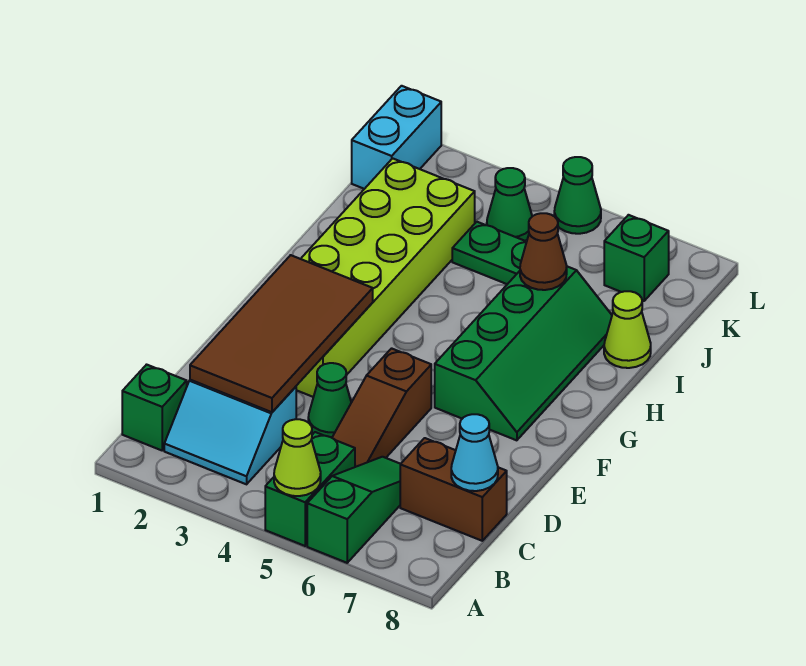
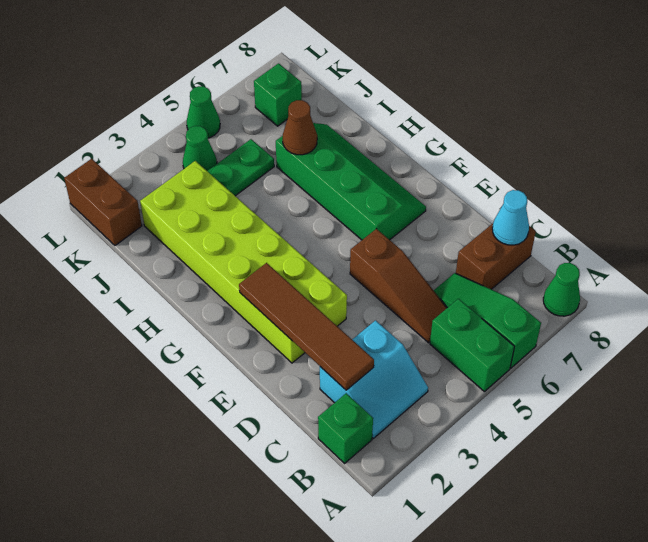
lime cone A5 level 2 -> none
brown tile C2:F3 level 2 -> brown tile C2:F2 level 2
green cone D4 level 1 -> green cone A8 level 1
lime cone I8 level 1 -> none
cyan brick K1:L1 level 1 -> brown brick K1:L1 level 1

